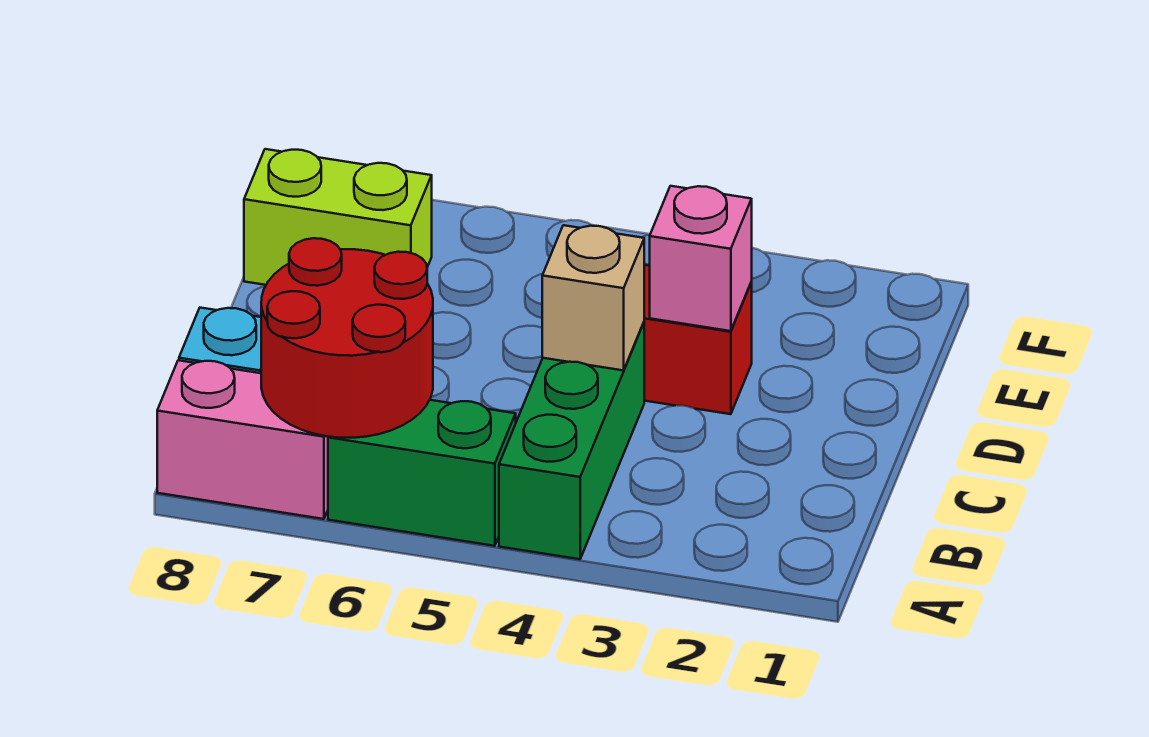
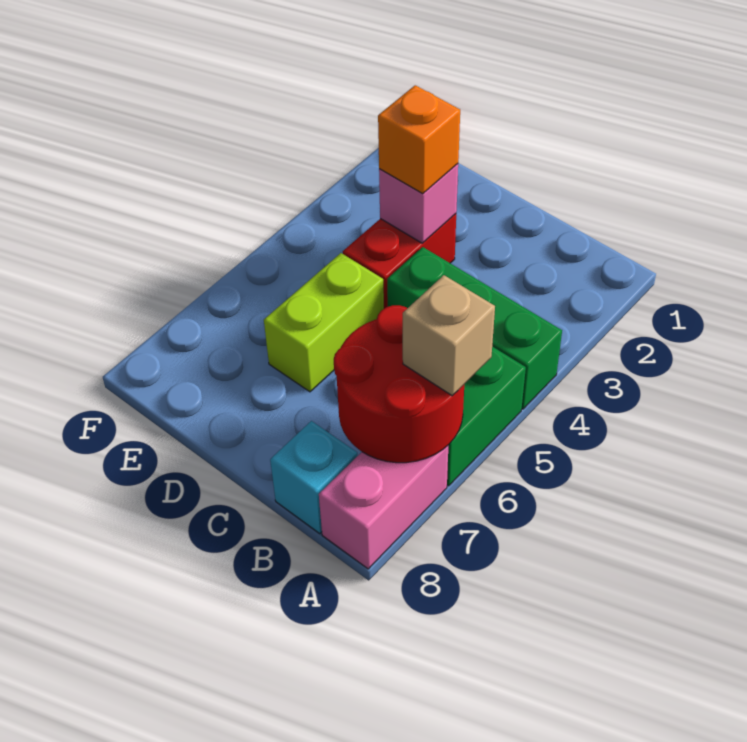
tan brick C4 level 2 -> tan brick A6 level 3
none -> orange brick D3 level 3
lime brick E7:E8 level 1 -> lime brick D5:D6 level 1

